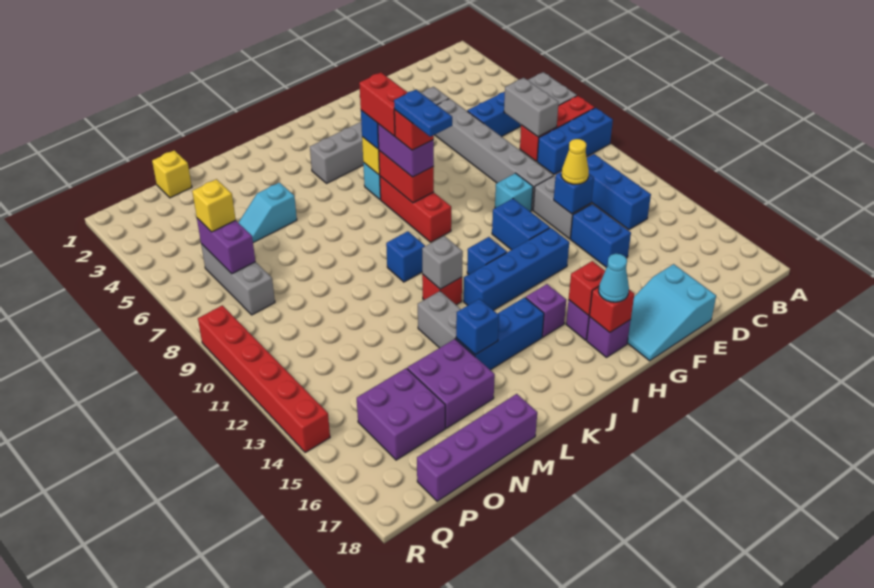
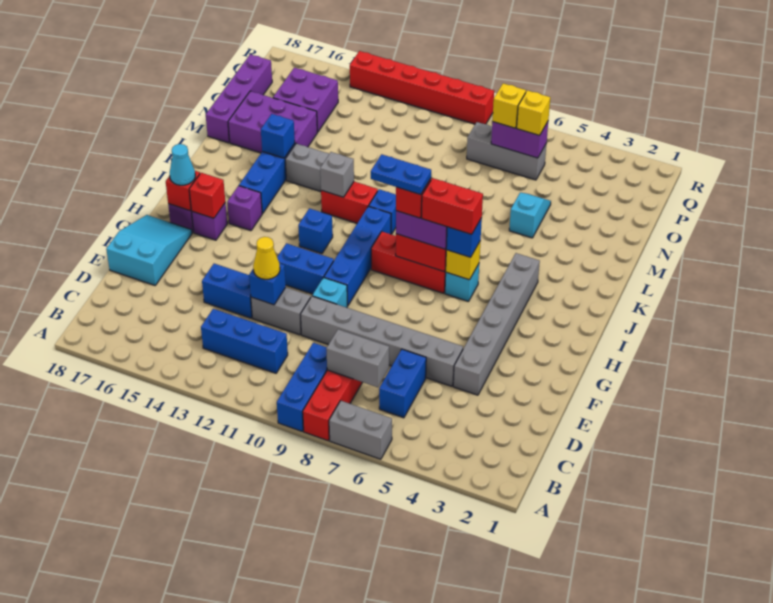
blue brick G13:J13 level 1 -> blue brick G10:J10 level 1
red brick K12 level 1 -> red brick K11:K12 level 1
purple brick M15:N16 level 1 -> purple brick M15:N17 level 1
yellow brick O1 level 1 -> yellow brick P7 level 3

